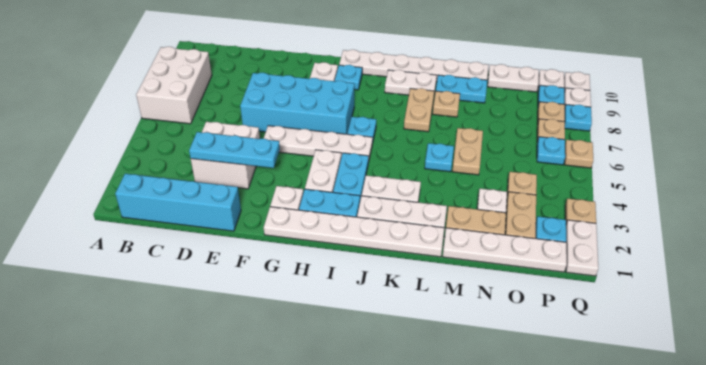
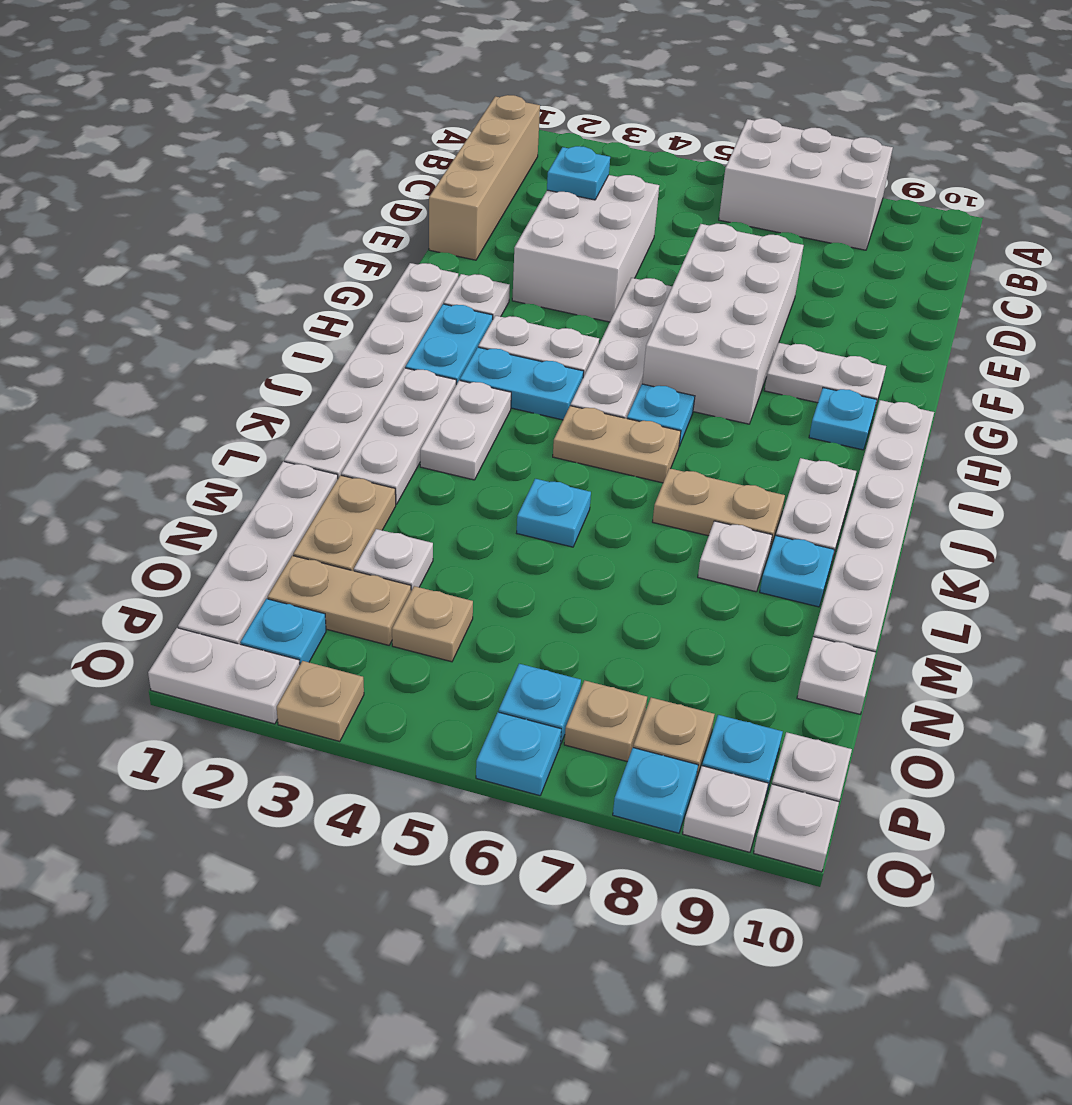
cyan brick B1:E1 level 1 -> tan brick B1:E1 level 1
white brick D3:E4 level 1 -> white brick D3:F4 level 1
cyan plate D3:F3 level 2 -> cyan plate D3 level 2
cyan brick E6:H7 level 1 -> white brick E6:H7 level 1
tan plate L8 level 1 -> white plate L8 level 1
cyan plate L9:M9 level 1 -> cyan plate L9 level 1
tan plate M5:M6 level 1 -> tan plate J5:J6 level 1
white plate N10:O10 level 1 -> white plate N10 level 1
tan plate Q6 level 1 -> cyan plate Q6 level 1

